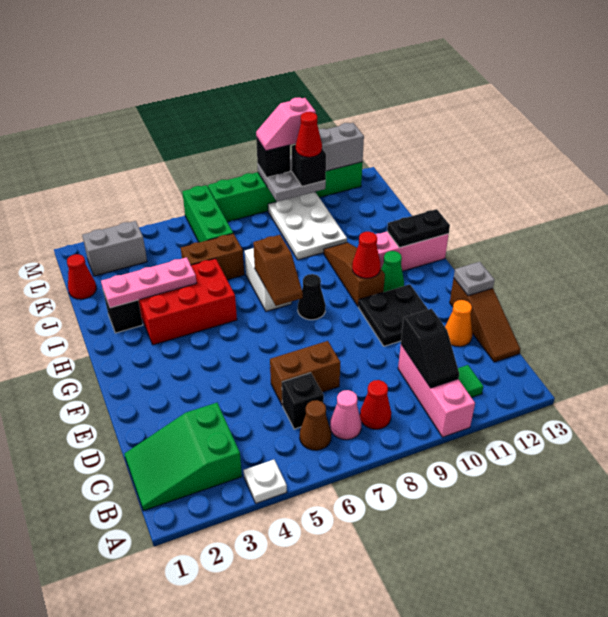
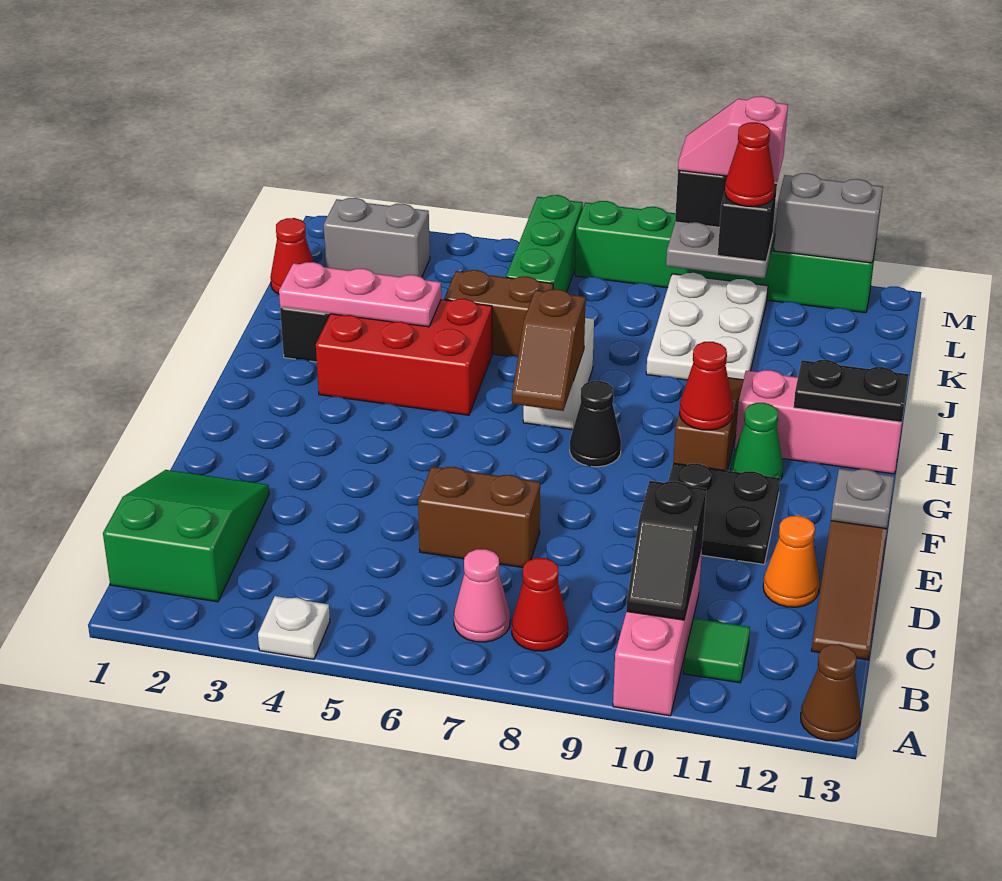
green slope B1:C3 level 1 top 3 -> green slope B1:D2 level 1 top B
brown cone B6 level 1 -> brown cone A13 level 1
black brick C6 level 1 -> none

